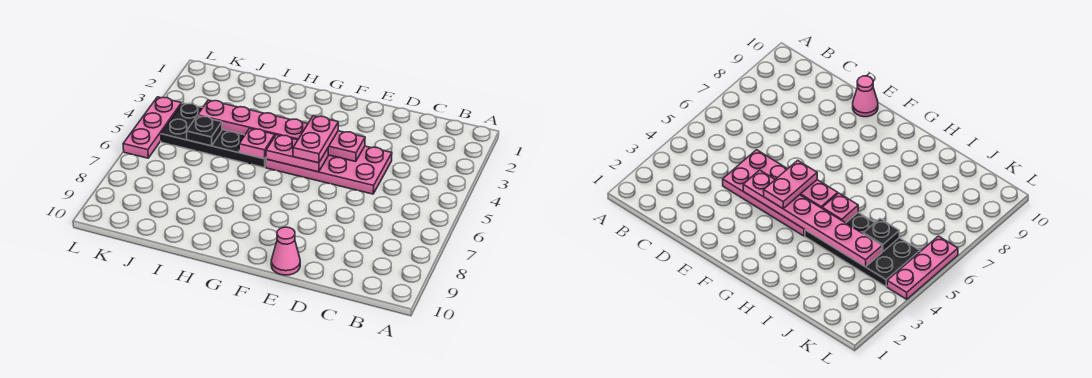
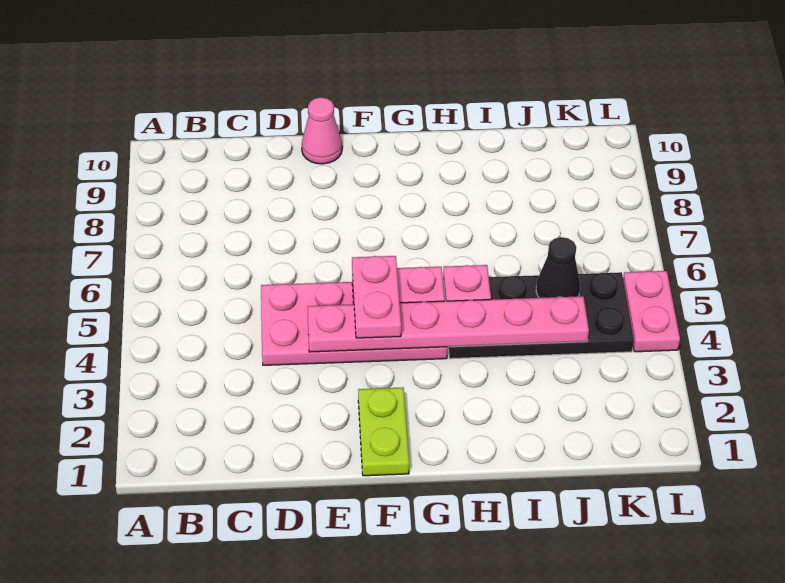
none -> lime plate F1:F2 level 1
black plate J5 level 2 -> black cone J5 level 2
pink plate L4:L6 level 1 -> pink plate L4:L5 level 1

